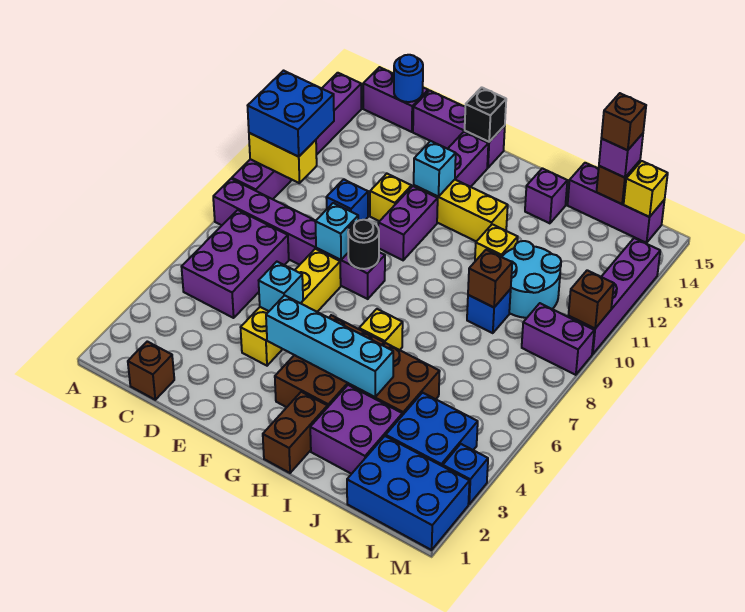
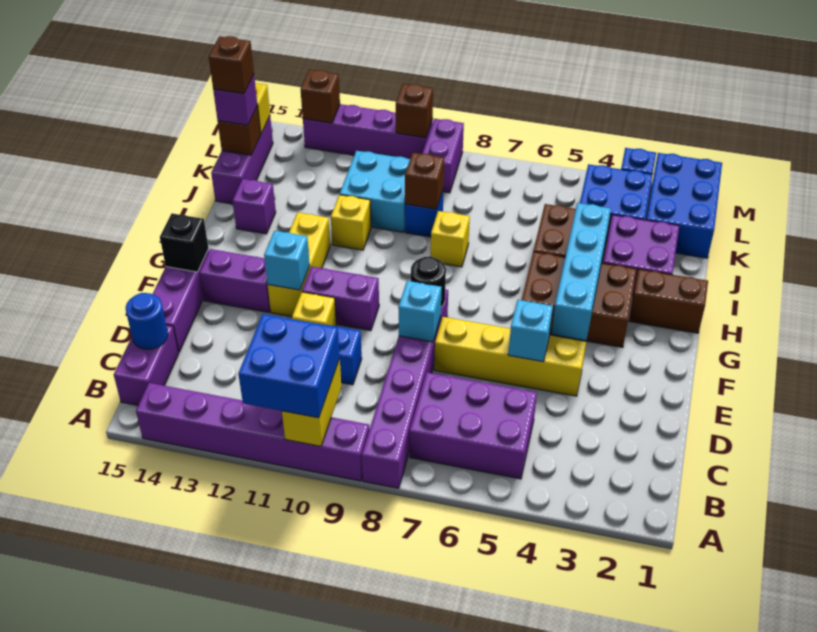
brown brick C1 level 1 -> brown brick M13 level 2
yellow brick H6 level 1 -> yellow brick I8 level 1
cyan round brick J10:K11 level 1 -> cyan brick J10:K11 level 1

